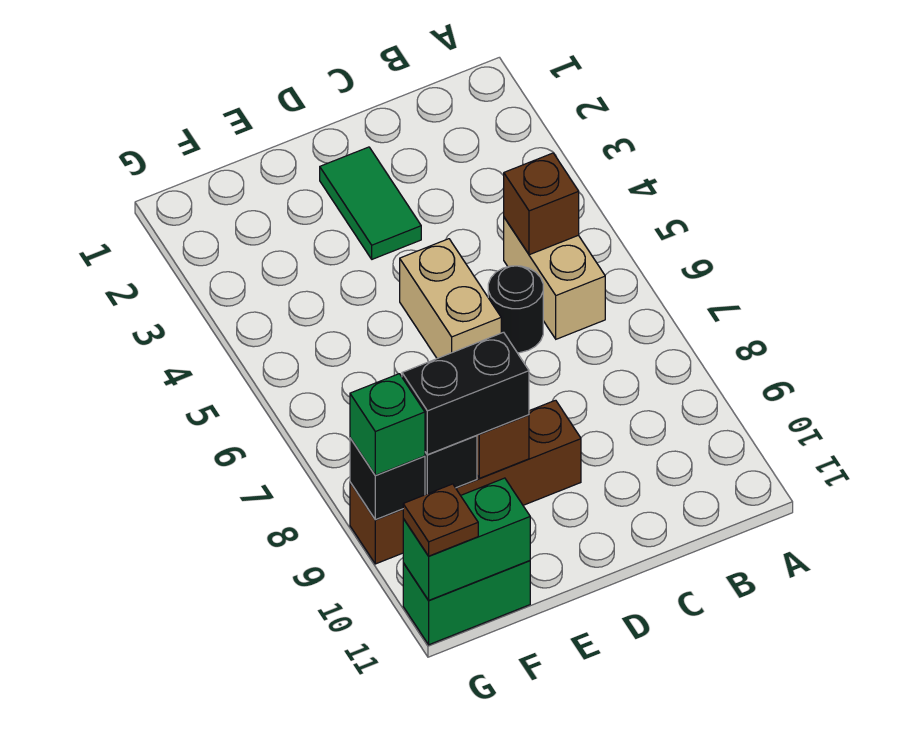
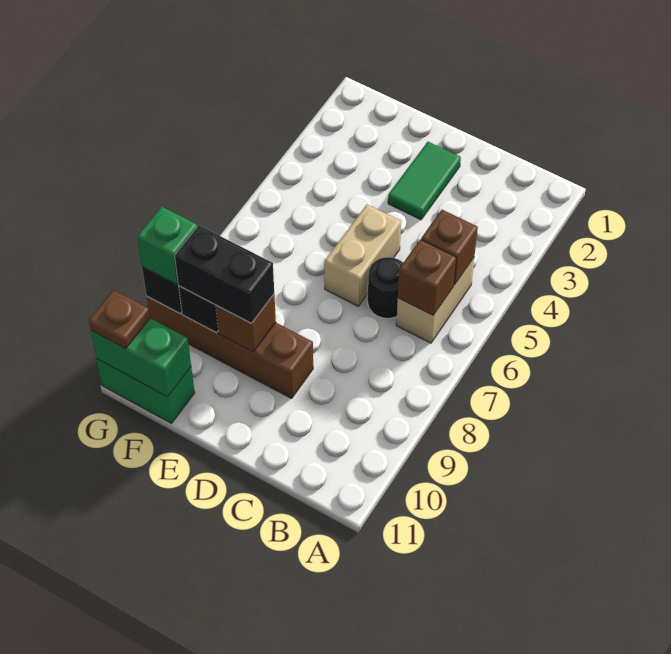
none -> brown brick B6 level 2

